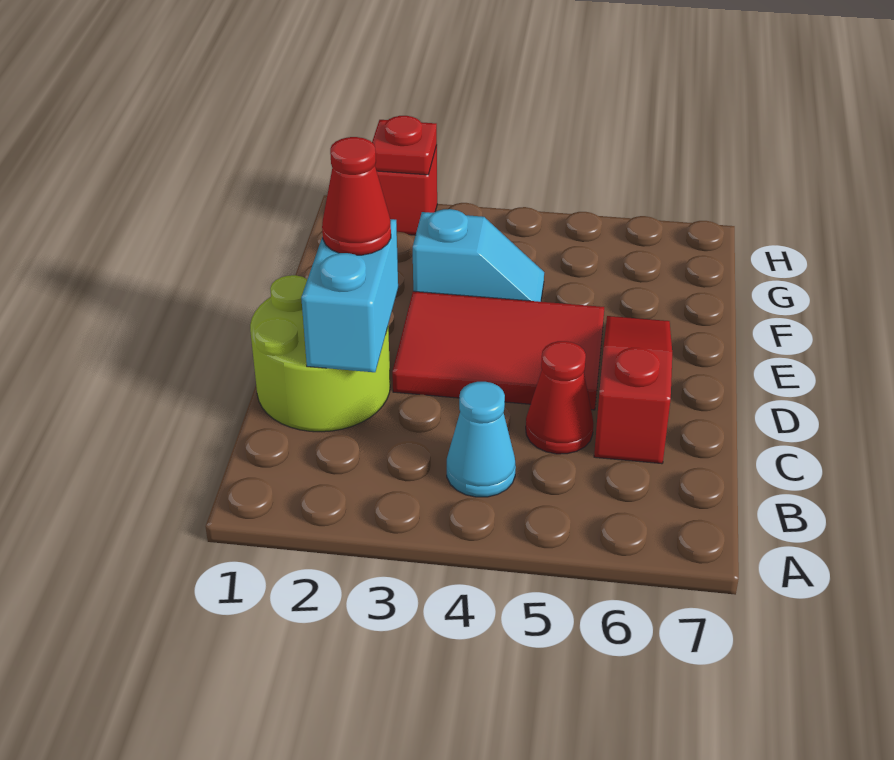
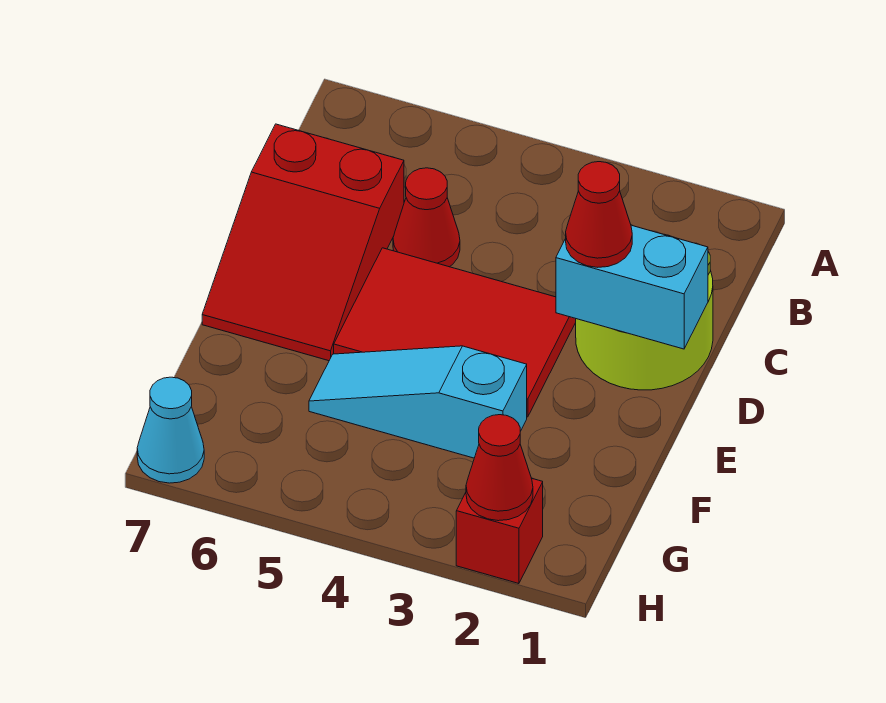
cyan cone B4 level 1 -> cyan cone H7 level 1
cyan brick C2:D2 level 2 -> cyan brick D1:D2 level 2
red slope C6:E6 level 1 top C -> red slope C6:E7 level 1 top C
cyan slope F3:F4 level 1 top 3 -> cyan slope F3:F5 level 1 top 3
red plate H2 level 2 -> red cone H2 level 2

